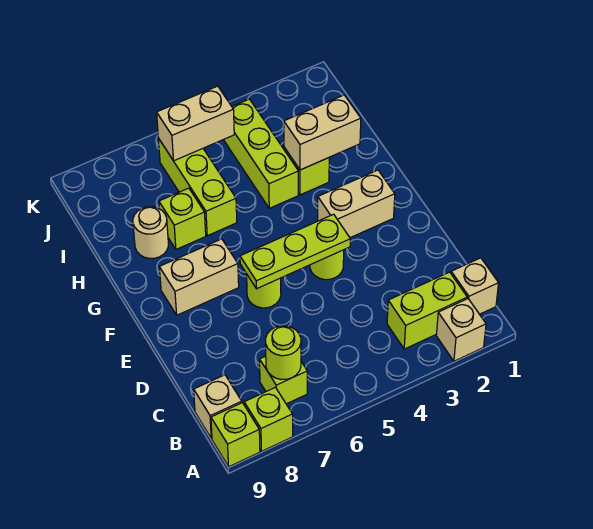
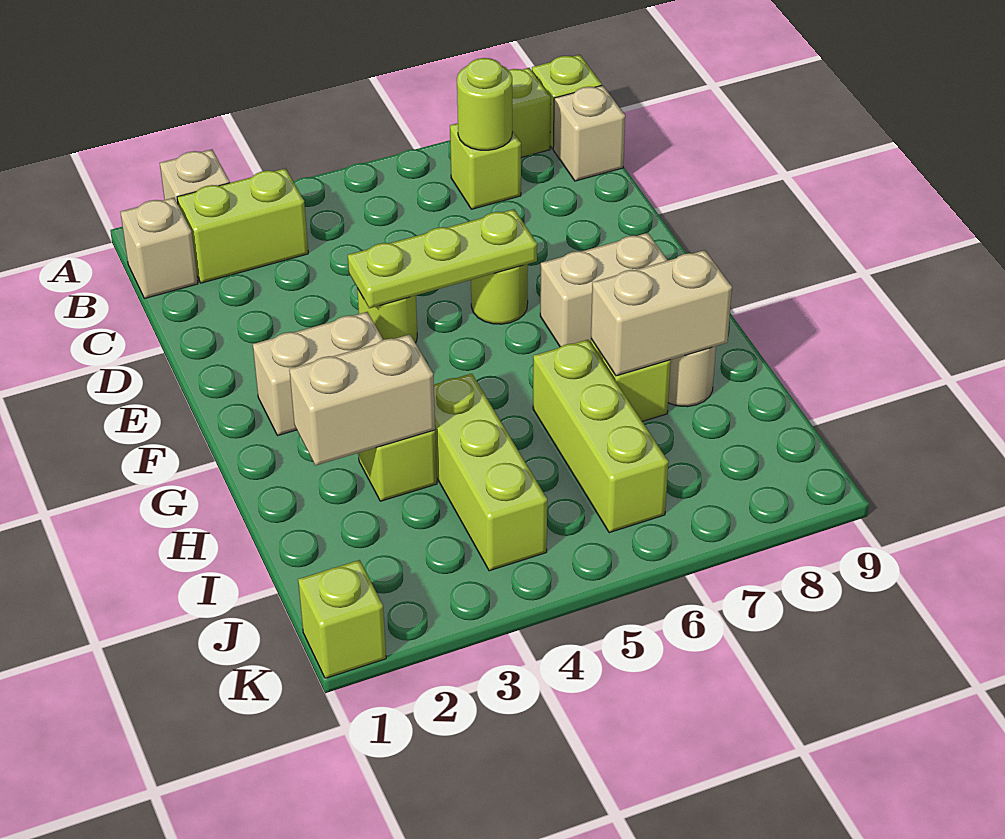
tan brick J5:J6 level 2 -> tan brick H7:H8 level 2
none -> lime brick K1 level 1

